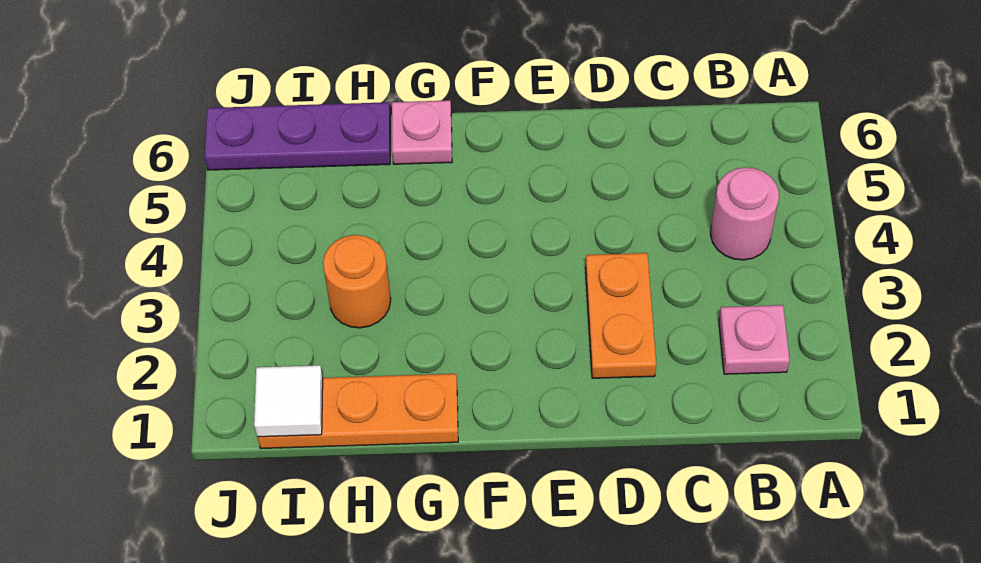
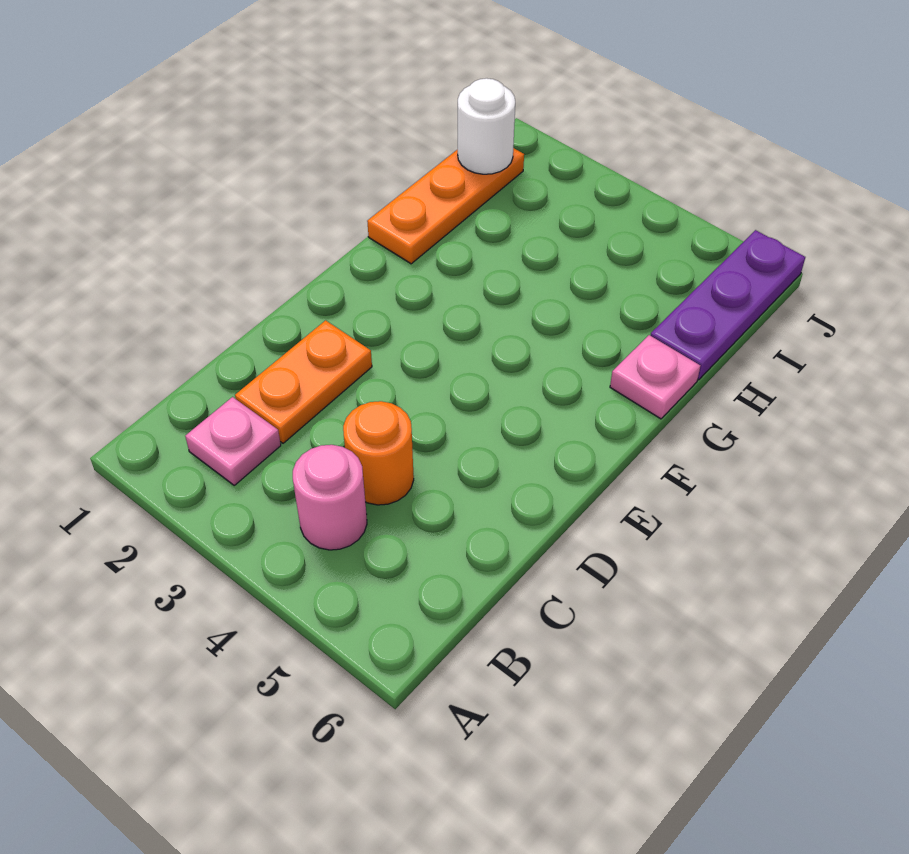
orange plate D2:D3 level 1 -> orange plate C2:D2 level 1
orange round brick H3 level 1 -> orange round brick C4 level 1
white tile I1 level 2 -> white round brick I1 level 2

